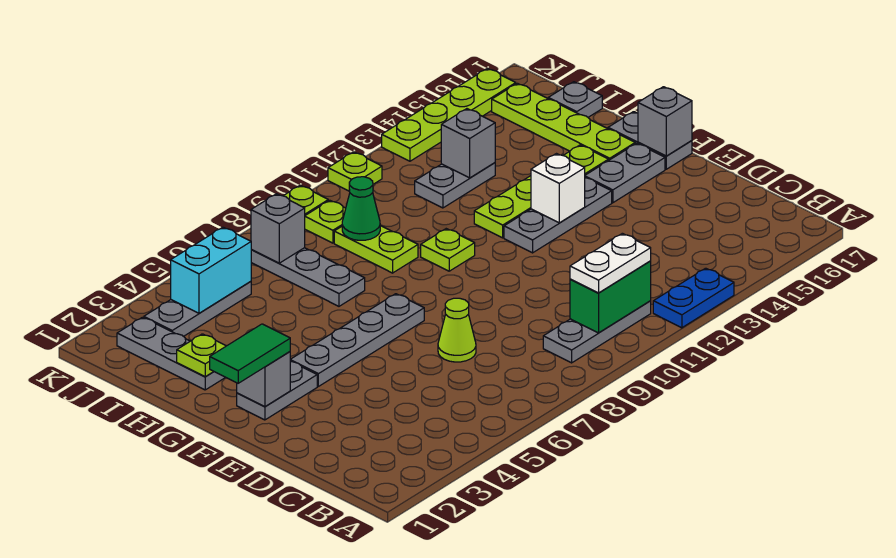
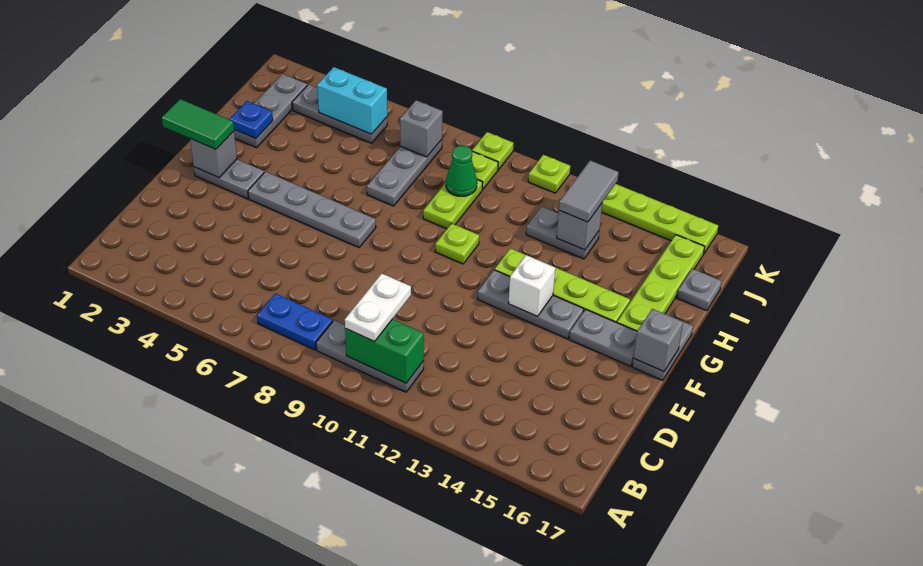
blue plate A12:A13 level 1 -> blue plate B7:B8 level 1
white plate B10:B11 level 3 -> white plate B10:C10 level 3
lime cone D7 level 1 -> none
lime plate H2 level 2 -> blue plate H2 level 2
none -> grey tile I13:J13 level 3

